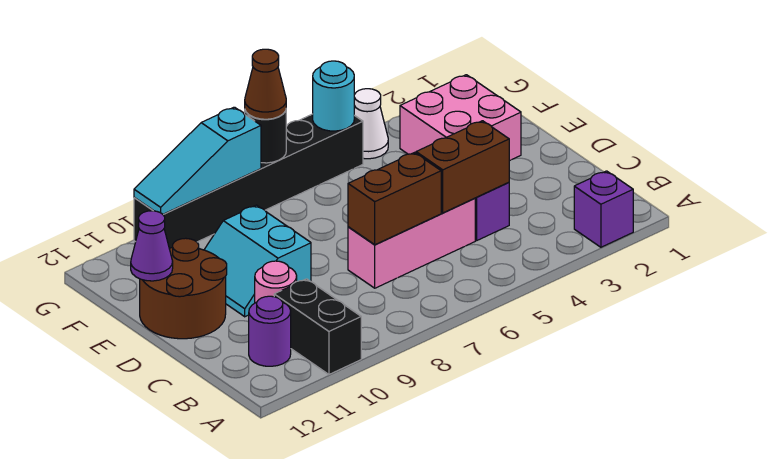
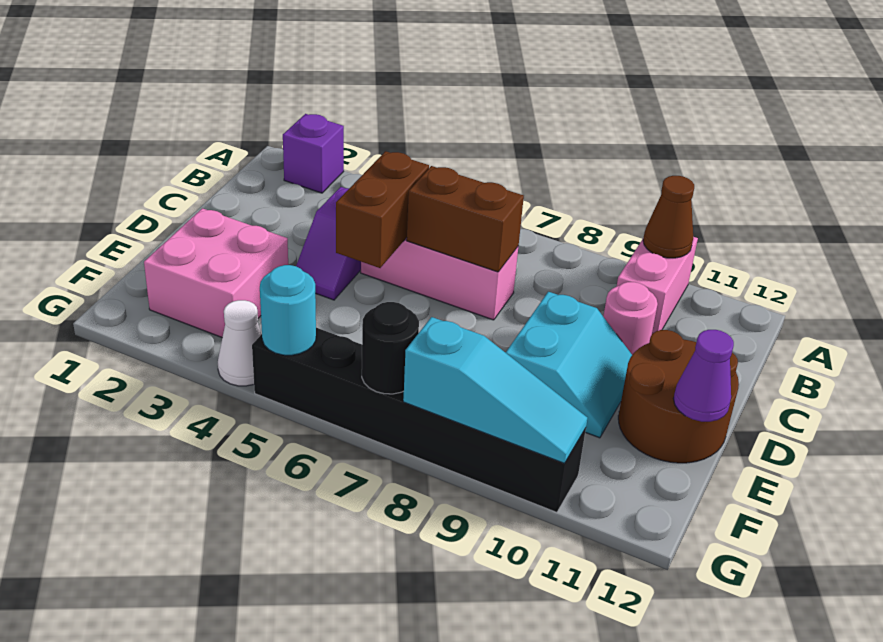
black brick A10:B10 level 1 -> pink brick A10:B10 level 1
purple round brick B11 level 1 -> none
brown brick C4:C5 level 2 -> brown brick C5:D5 level 2
brown cone G7 level 3 -> brown cone A10 level 2

